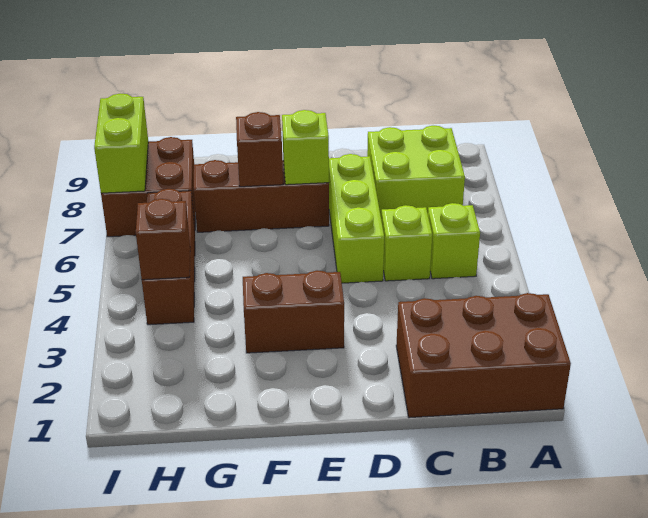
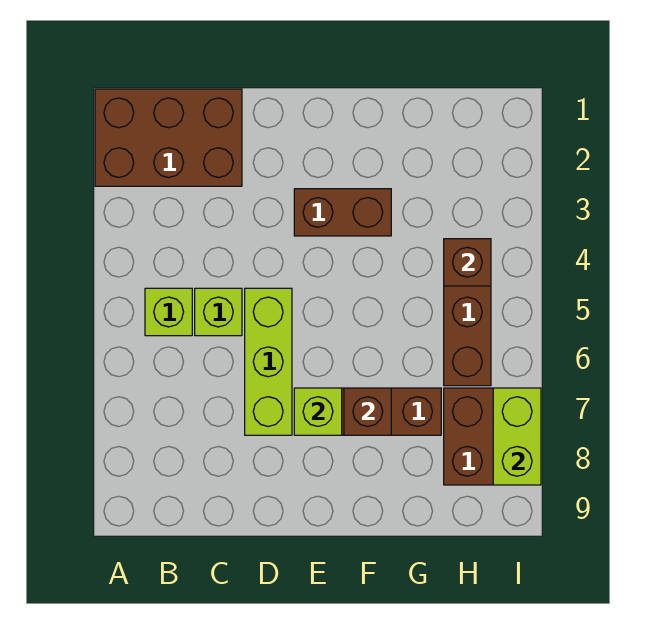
lime brick B7:C8 level 1 -> none

